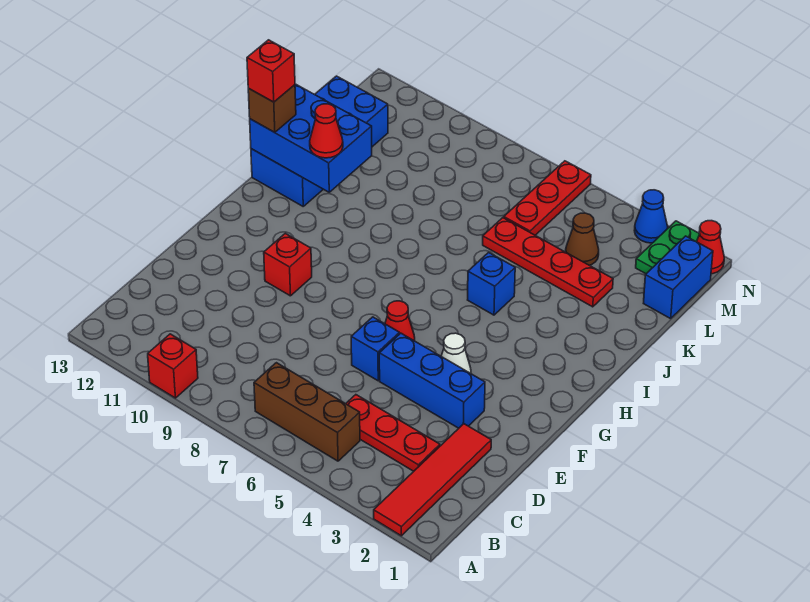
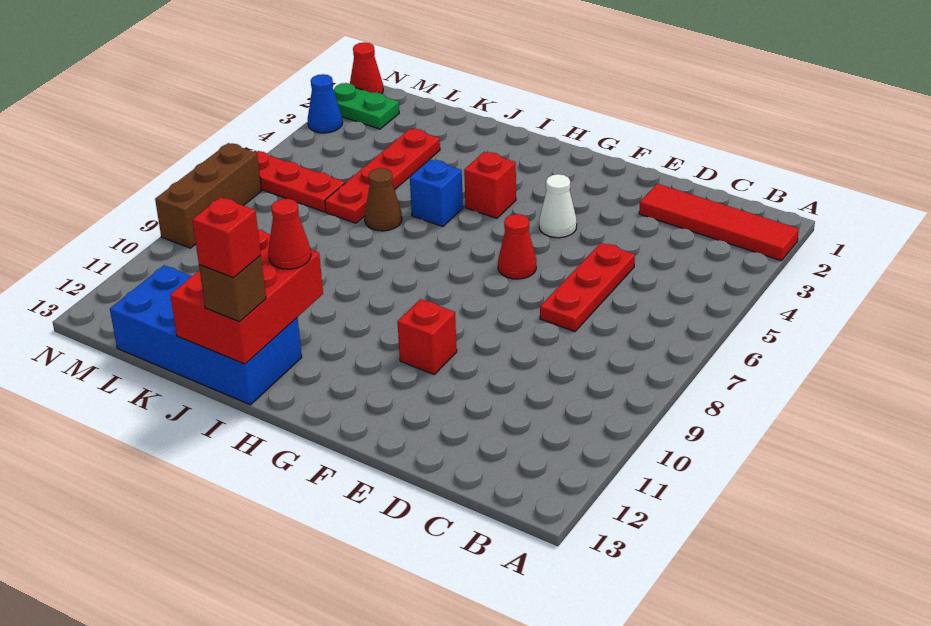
red brick A10 level 1 -> red brick H4 level 1
brown brick B5:B7 level 1 -> brown brick N7:N9 level 1
red plate C3:C5 level 1 -> red plate D5:D7 level 1
blue brick E3:E5 level 1 -> none
blue brick E6 level 1 -> none
blue brick I11:J13 level 2 -> red brick I11:J13 level 2
blue brick L1:M1 level 1 -> none
brown cone L4 level 1 -> brown cone J6 level 1

